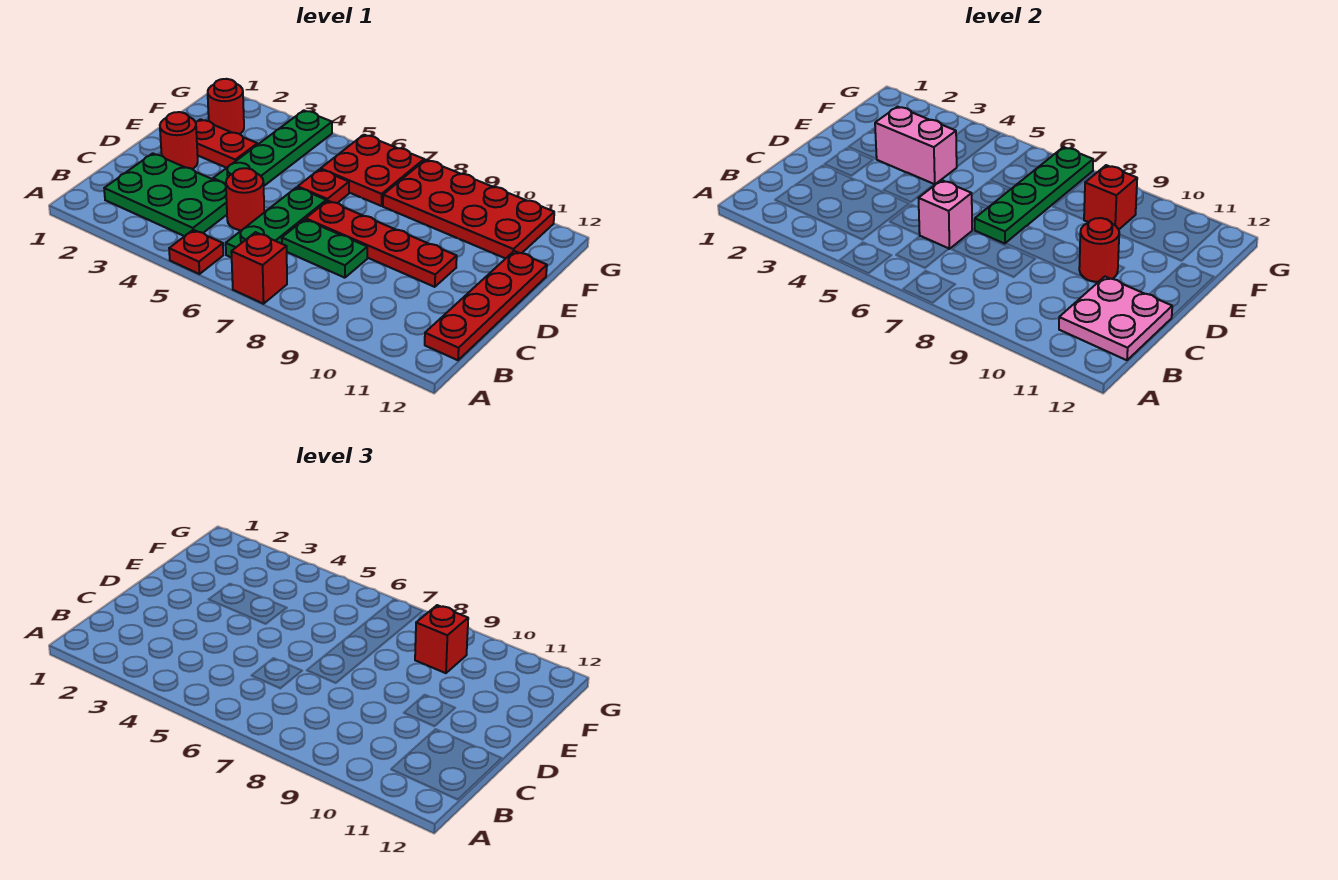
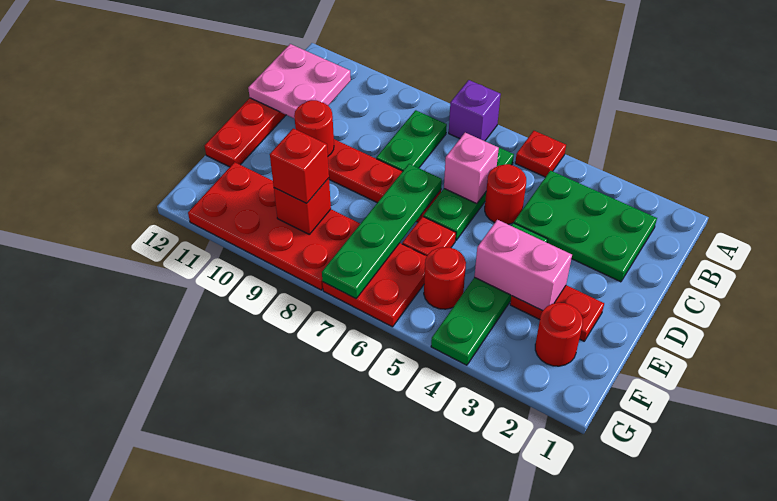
red brick A7 level 1 -> purple brick A7 level 1
green plate C7:C8 level 1 -> green plate B8:C8 level 1
red round brick D2 level 1 -> red round brick F5 level 1

